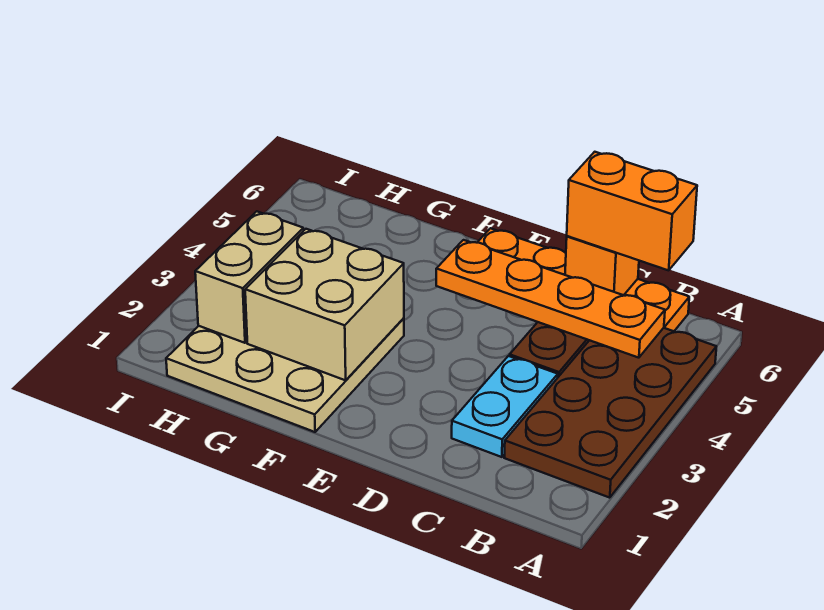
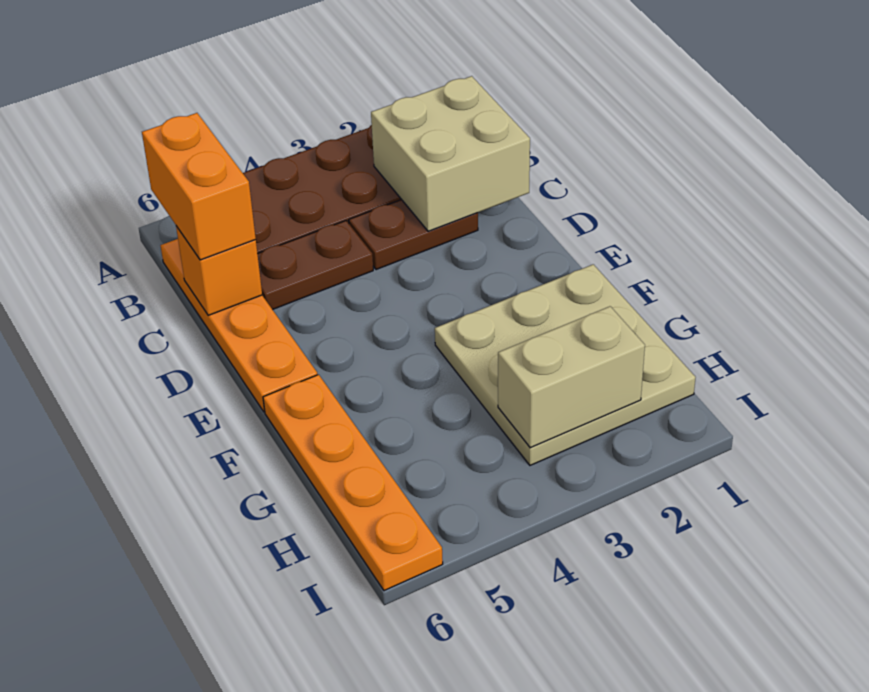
orange plate B5:E5 level 2 -> orange plate F6:I6 level 1
cyan plate C2:C3 level 1 -> brown plate C2:C3 level 1
tan brick F2:G3 level 2 -> tan brick B1:C2 level 2

